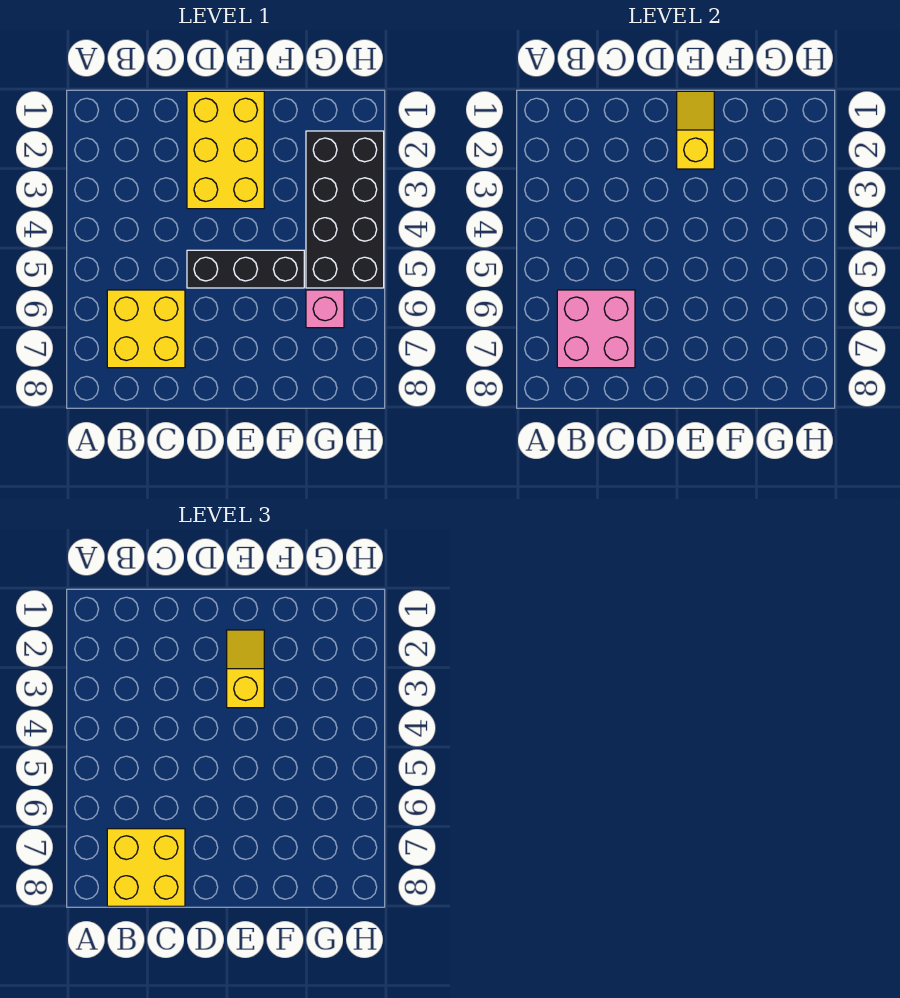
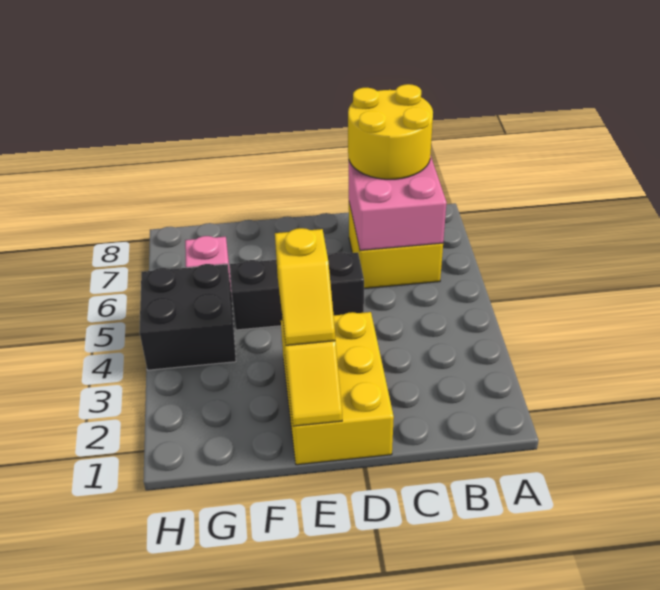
yellow brick B7:C8 level 3 -> yellow round brick B7:C8 level 3
black brick G2:H5 level 1 -> black brick G4:H5 level 1

